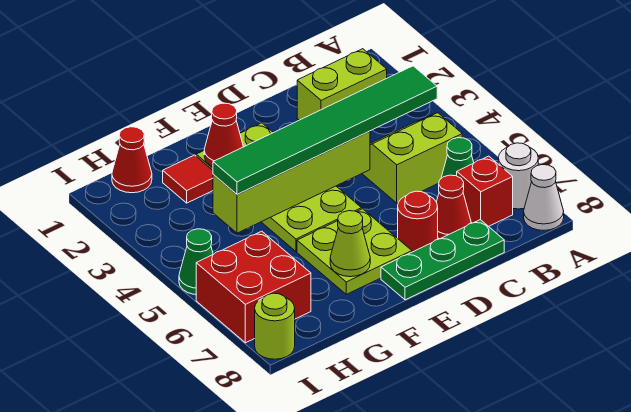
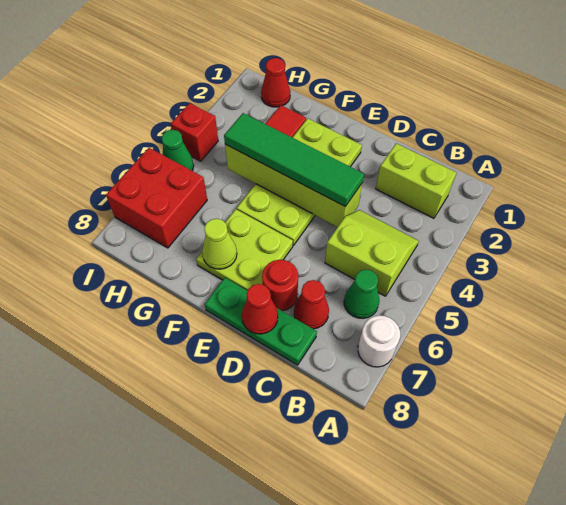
white cone A8 level 1 -> none
green tile B4:G4 level 3 -> green tile D4:G4 level 3
red brick B7 level 1 -> red brick I4 level 1
red cone F2 level 2 -> red cone D8 level 2
lime round brick I8 level 1 -> none

